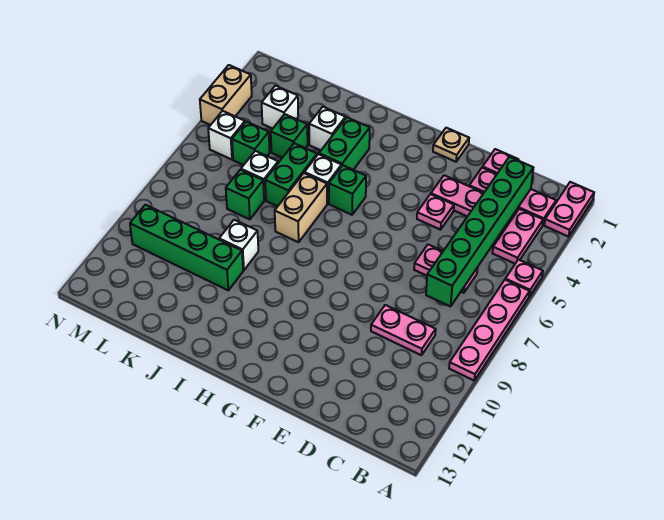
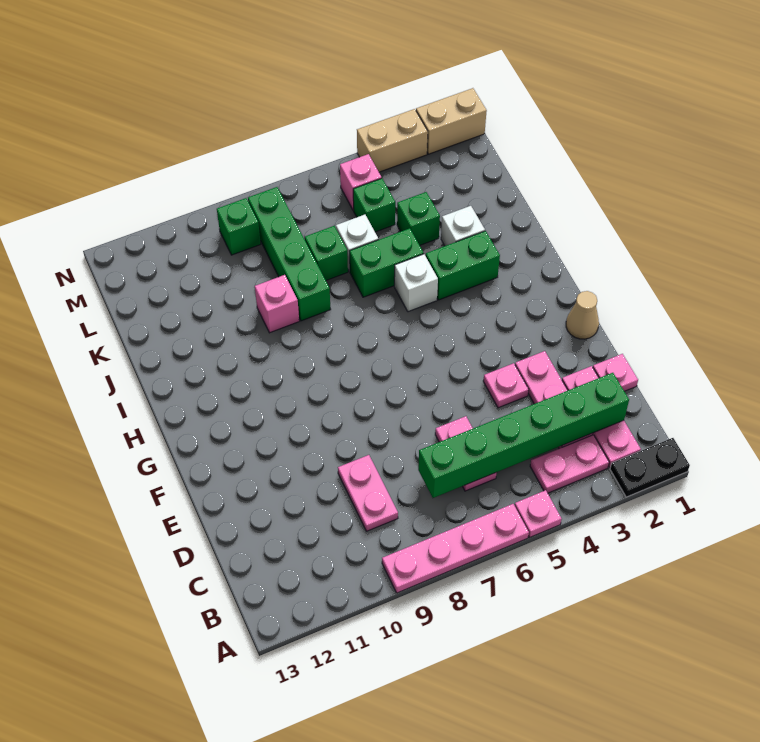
pink plate A1:A2 level 1 -> black plate A1:A2 level 1
tan plate F1 level 1 -> tan cone F1 level 1
green brick H5 level 1 -> green brick M9 level 1
tan brick I6:I7 level 1 -> tan brick N1:N2 level 1
white brick J9 level 1 -> pink brick J9 level 1
green brick J10:M10 level 1 -> green brick J8:M8 level 1
white brick L3 level 1 -> none
white brick M5 level 1 -> pink brick M5 level 1

